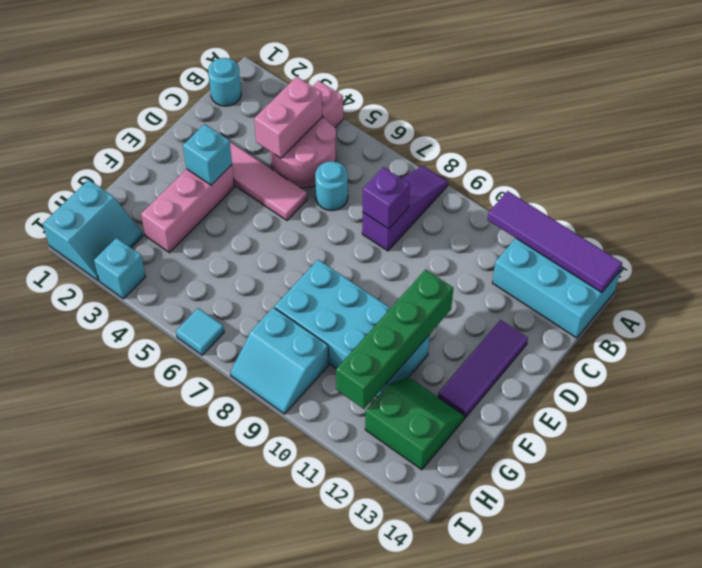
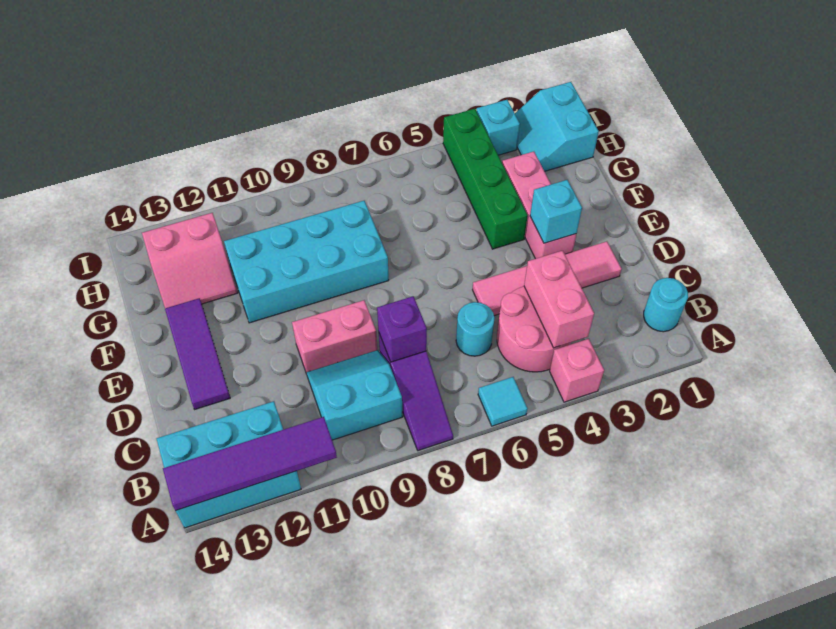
none -> pink brick D9:D10 level 1
green brick E11:H11 level 2 -> green brick F4:I4 level 1
green slope G12:H13 level 1 top H -> pink slope G12:H13 level 1 top H
cyan slope H8:I9 level 1 top H -> cyan slope B9:C10 level 1 top B
cyan tile I6 level 1 -> cyan tile A6 level 1

